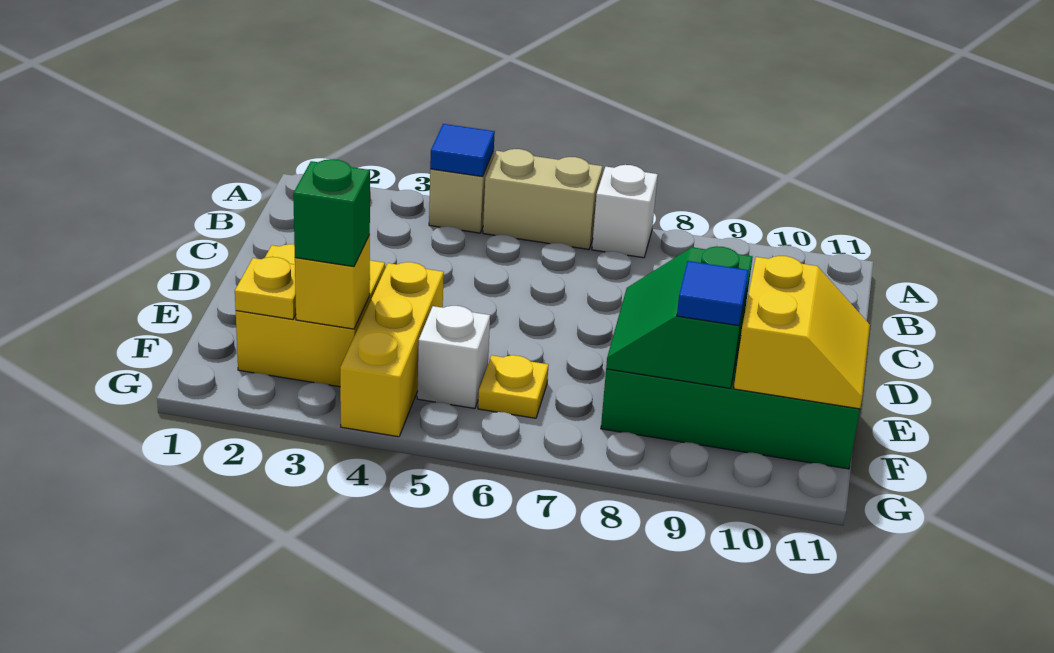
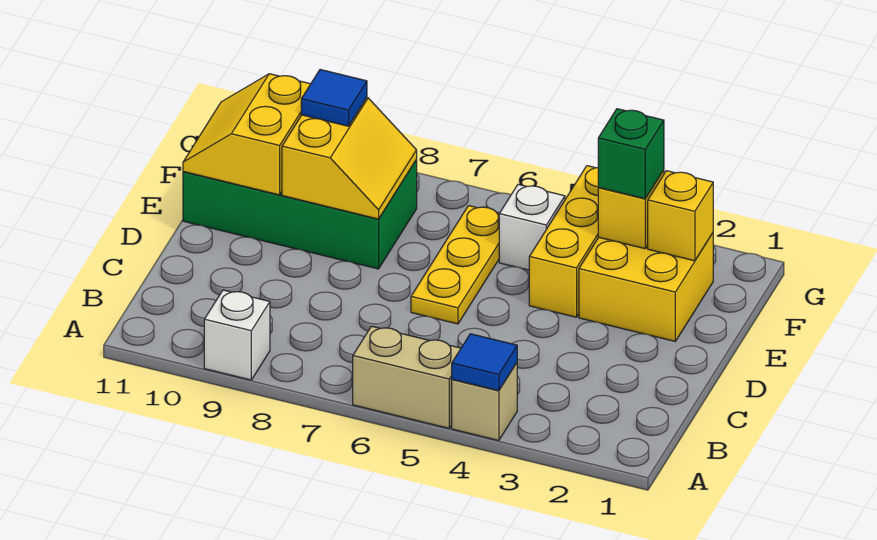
white brick A7 level 1 -> white brick A9 level 1
green slope E8:F9 level 2 top 9 -> yellow slope E8:F9 level 2 top 9
yellow plate F2 level 2 -> yellow brick F2 level 2
yellow plate F6 level 1 -> yellow plate D6:F6 level 1

